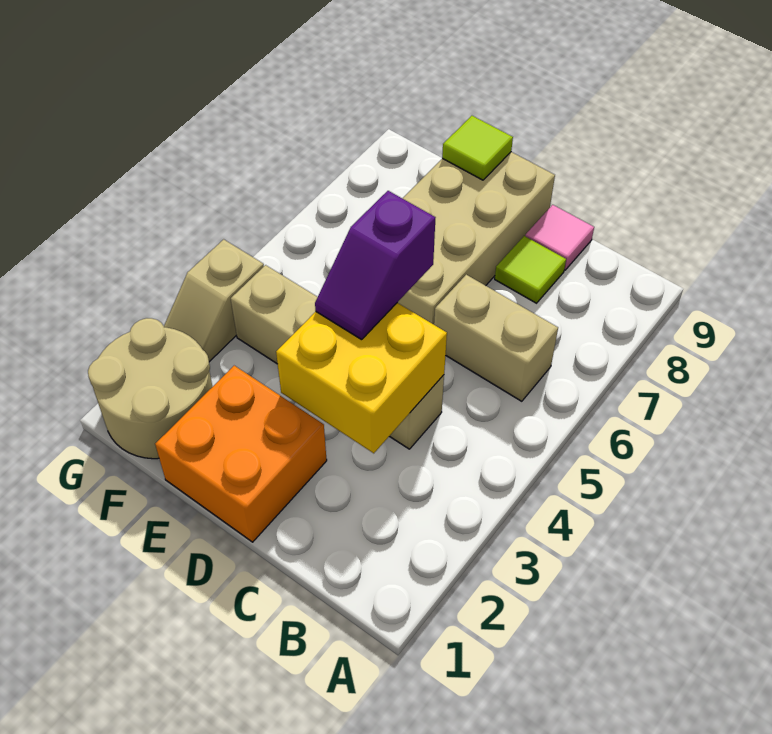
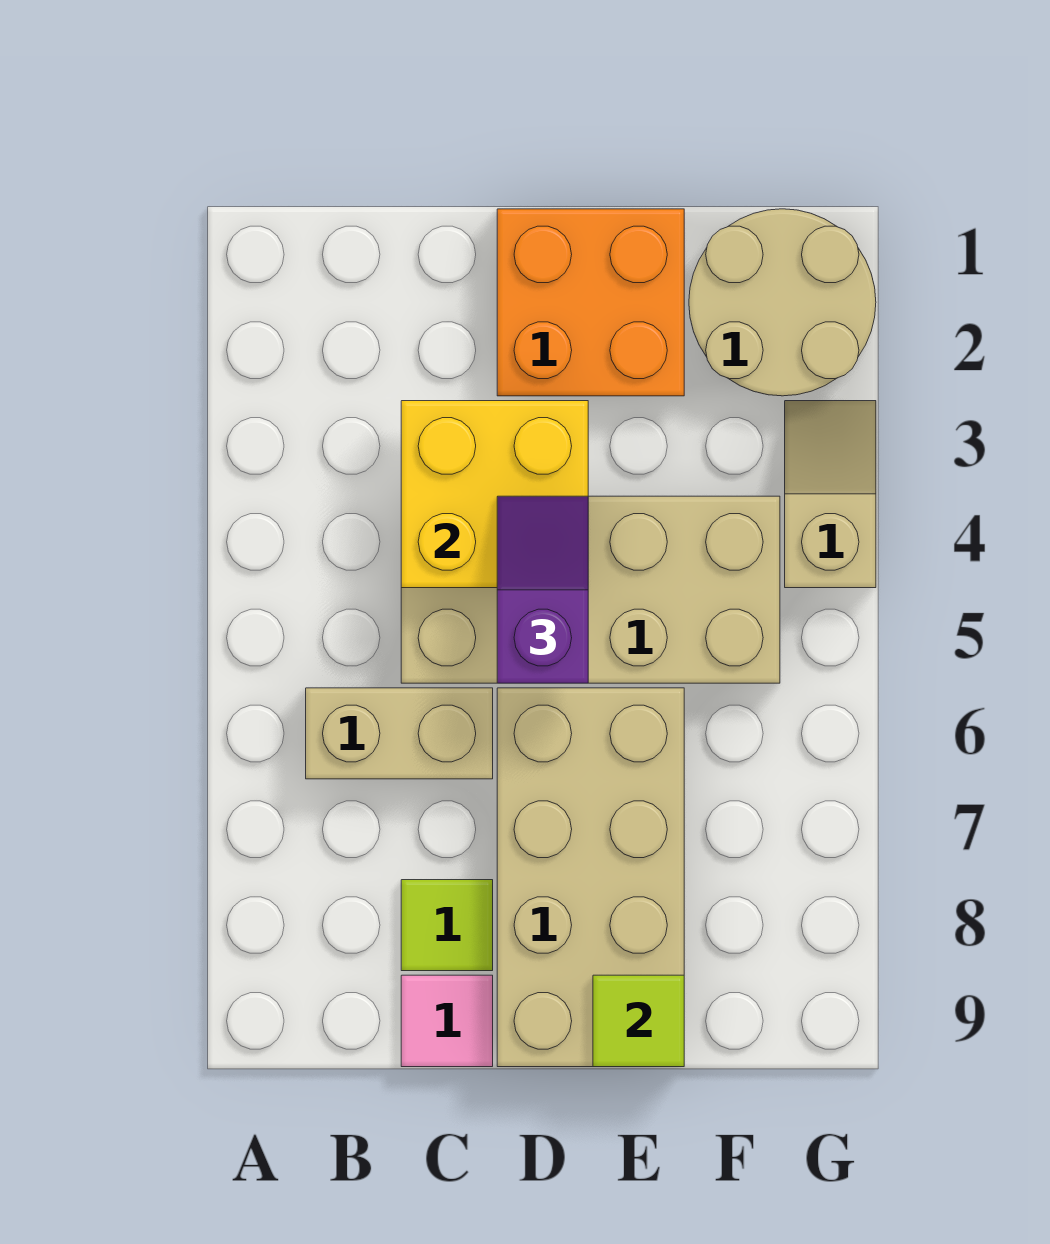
tan brick C4:F4 level 1 -> tan brick C4:F5 level 1

